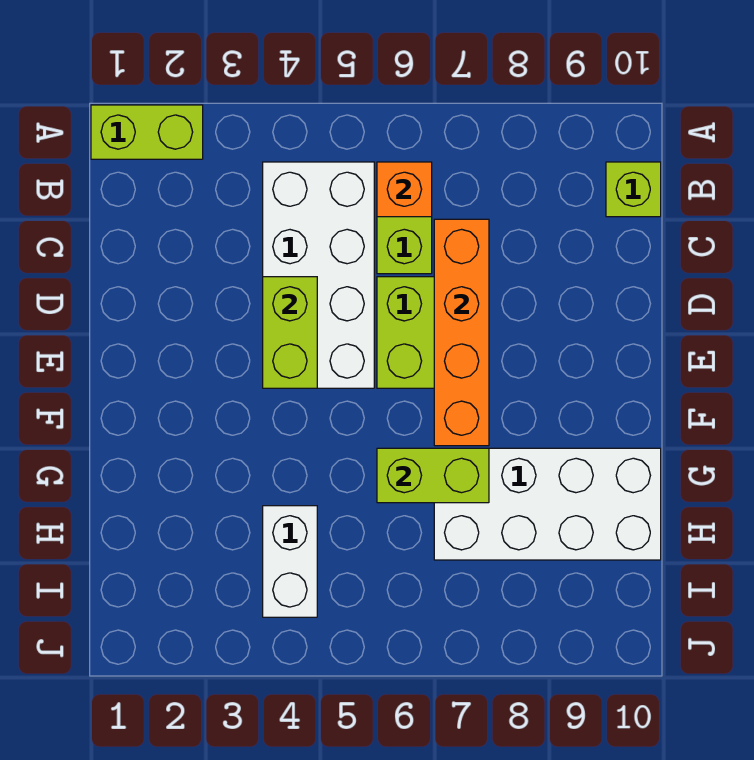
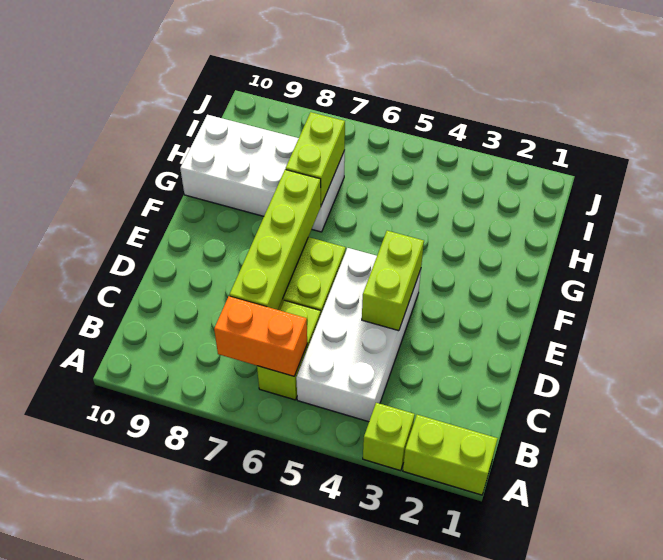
orange brick B6 level 2 -> orange brick B6:B7 level 2
lime brick B10 level 1 -> lime brick A3 level 1
orange brick C7:F7 level 2 -> lime brick C7:F7 level 2
lime brick G6:G7 level 2 -> lime brick G7:H7 level 2
white brick H4:I4 level 1 -> none

